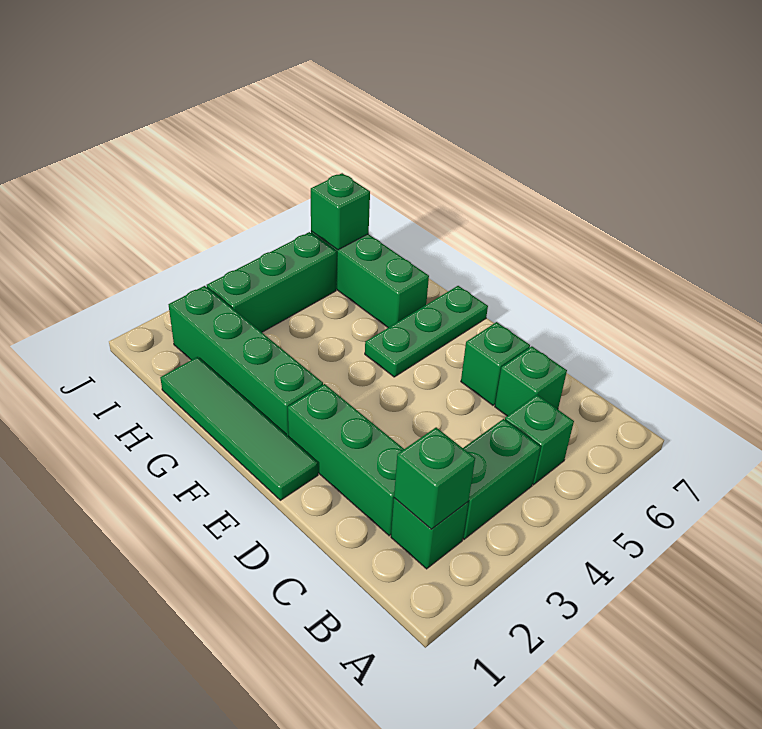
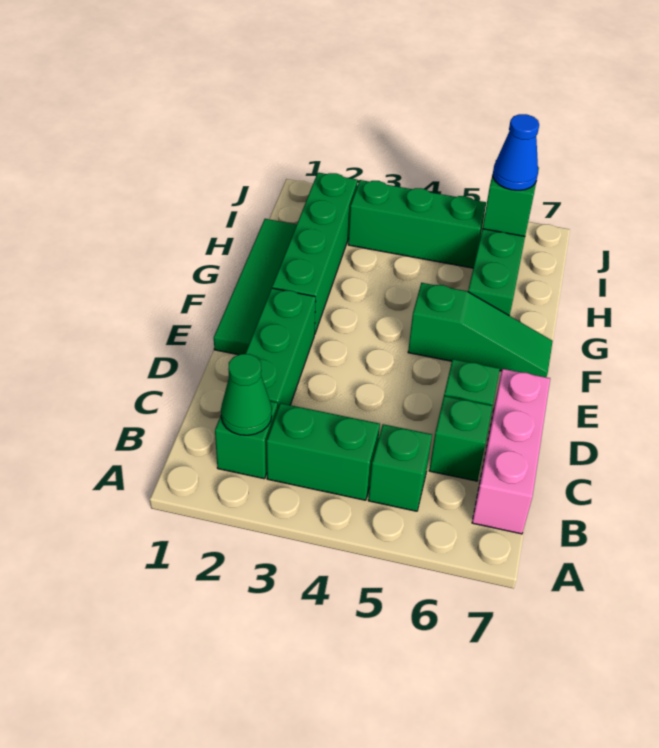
green brick B2 level 2 -> green cone B2 level 2
none -> pink brick B7:D7 level 1
green plate F5:F7 level 1 -> green slope F5:F7 level 1 top 5
none -> blue cone I6 level 3

